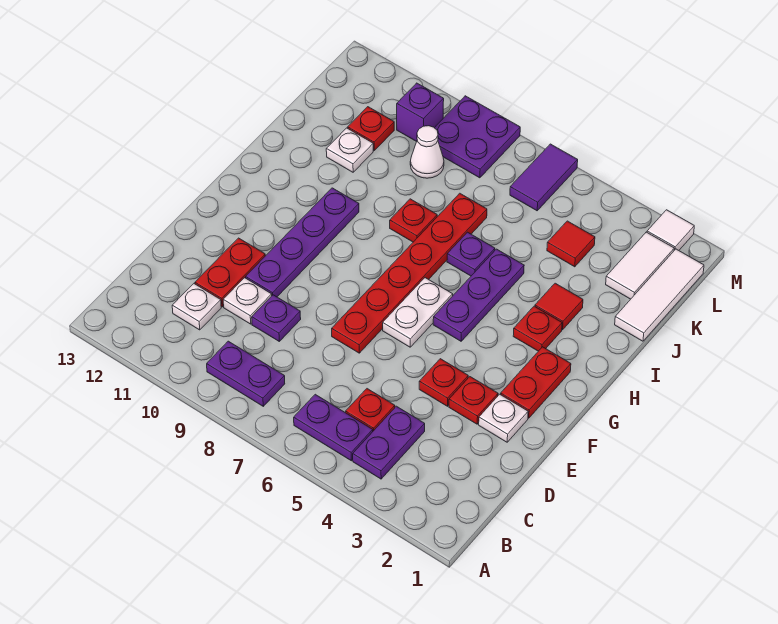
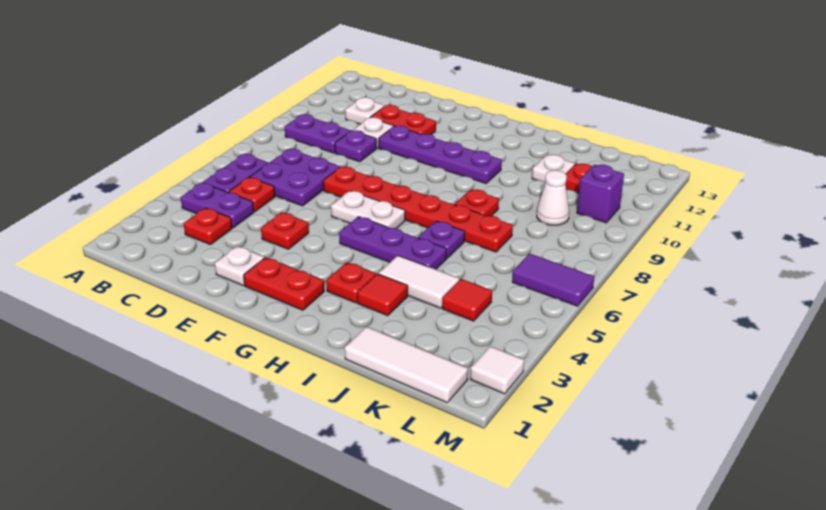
purple plate B8:B9 level 1 -> purple plate B9:C9 level 1
red plate E3 level 1 -> red plate C3 level 1
white tile K2:L2 level 1 -> white tile I4:J4 level 1
purple plate L8:M9 level 1 -> purple plate C6:D7 level 1

